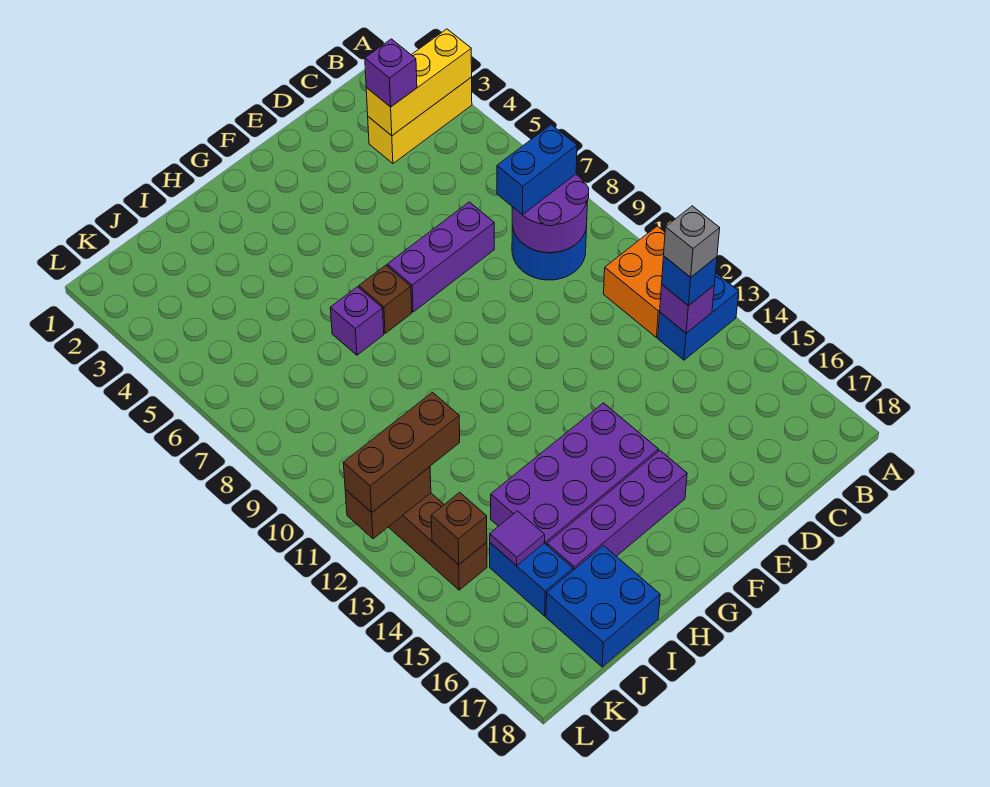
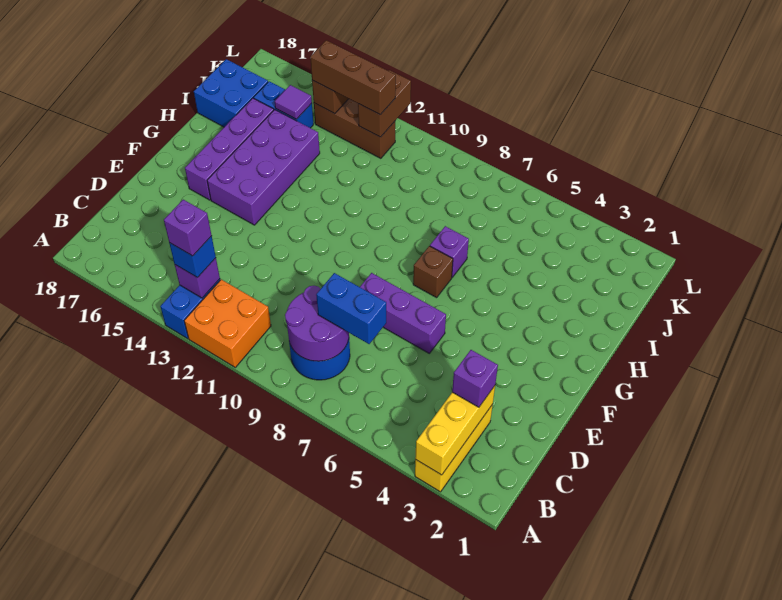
blue brick B8:C8 level 3 -> blue brick C7:C8 level 3
grey brick B13 level 4 -> purple brick B13 level 4
purple brick D7:F7 level 1 -> purple brick E6:E8 level 1
brown brick J12:L12 level 3 -> brown brick K12:K14 level 3

